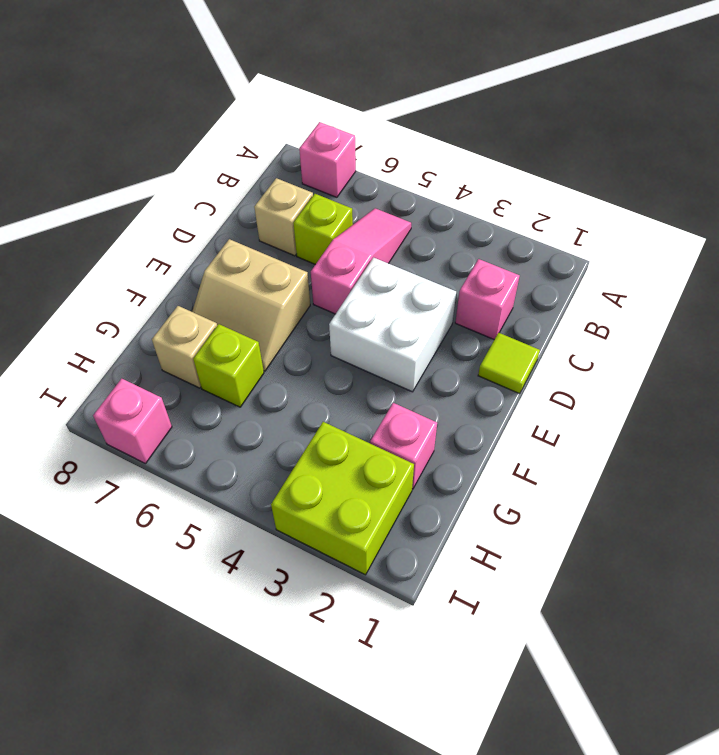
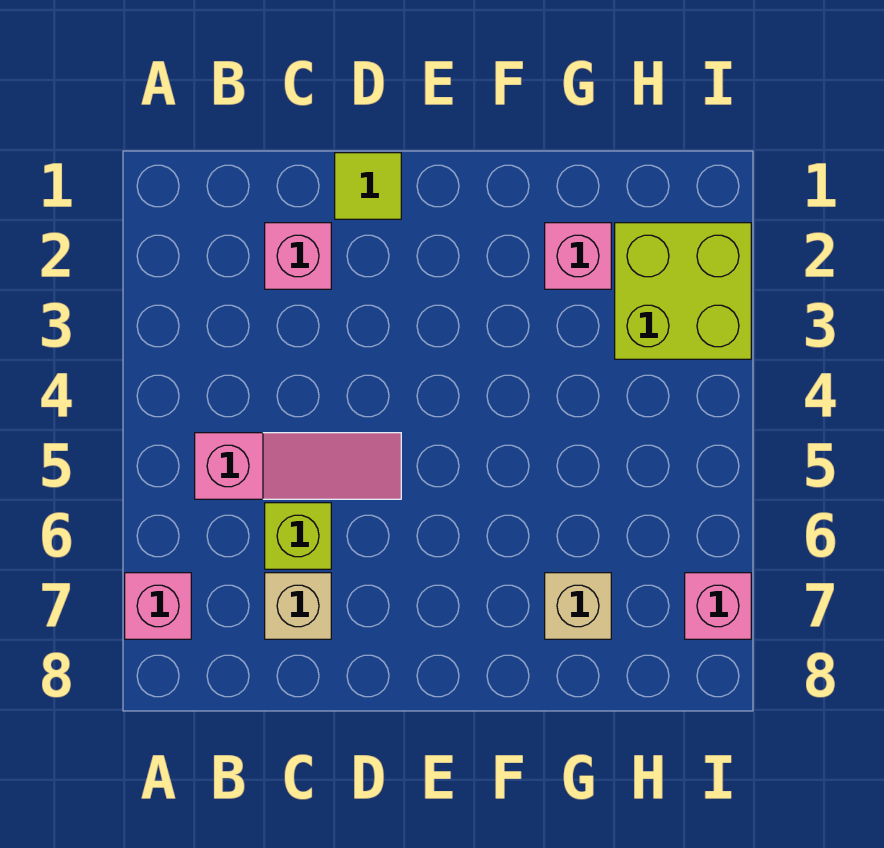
pink slope B5:D5 level 1 top D -> pink slope B5:D5 level 1 top B
white brick D3:E4 level 1 -> none
tan slope E6:F7 level 1 top E -> none
lime brick G6 level 1 -> none

